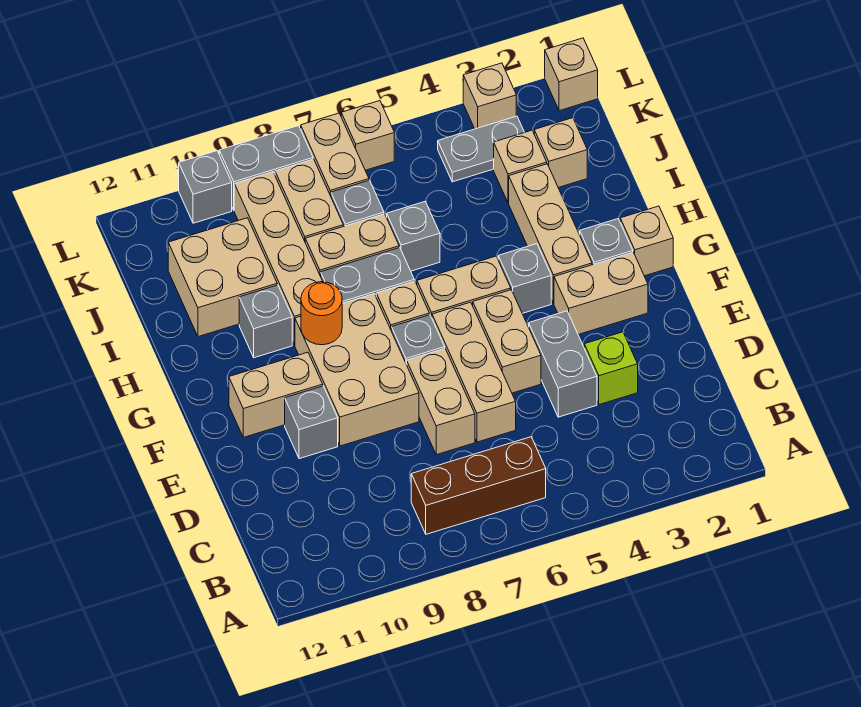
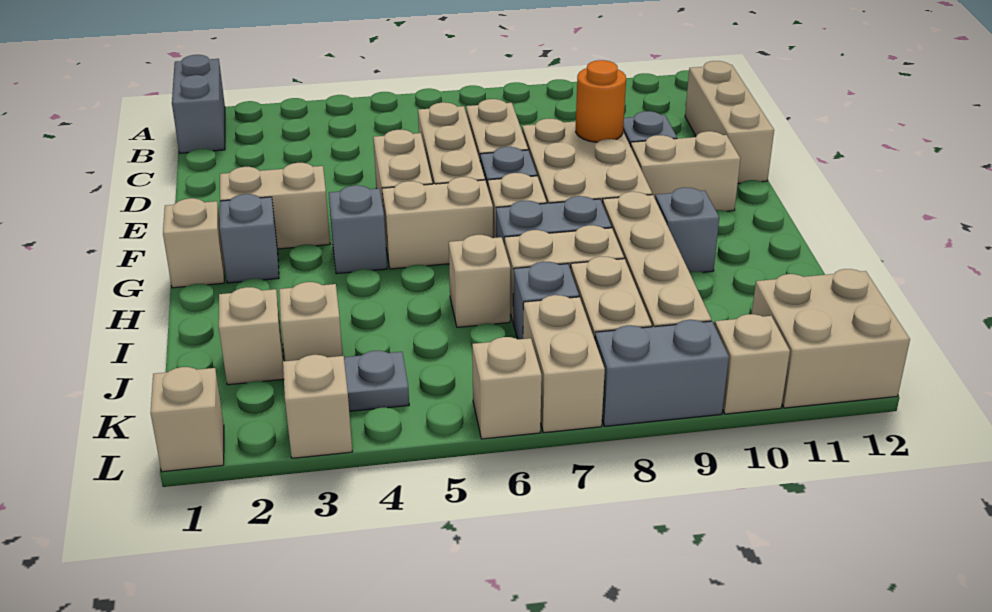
brown brick B6:B8 level 1 -> none
lime brick D3 level 1 -> none
grey brick D4:E4 level 1 -> grey brick A1:B1 level 1
tan brick G3:I3 level 1 -> tan brick C12:E12 level 1
orange round brick G9 level 2 -> orange round brick E9 level 2
grey brick I6 level 1 -> tan brick I6 level 1
tan brick I10:J11 level 1 -> tan brick K11:L12 level 1
grey brick L10 level 1 -> tan brick L10 level 1

